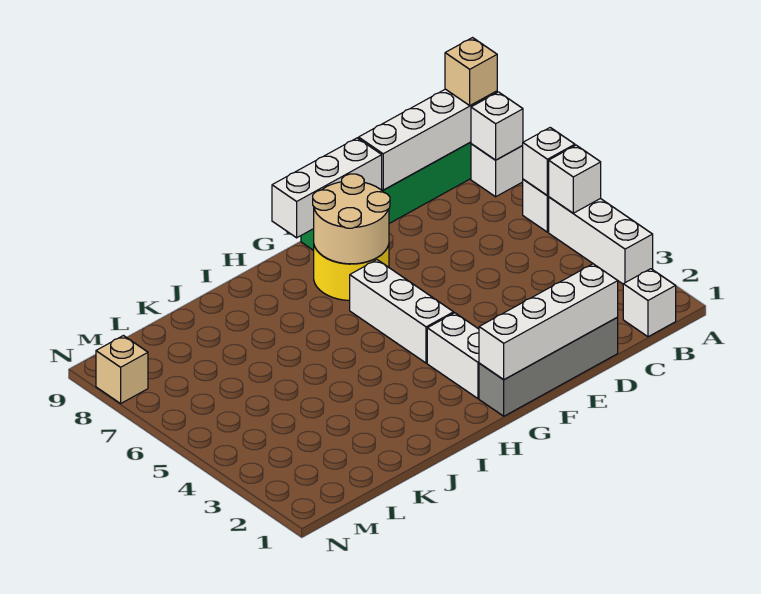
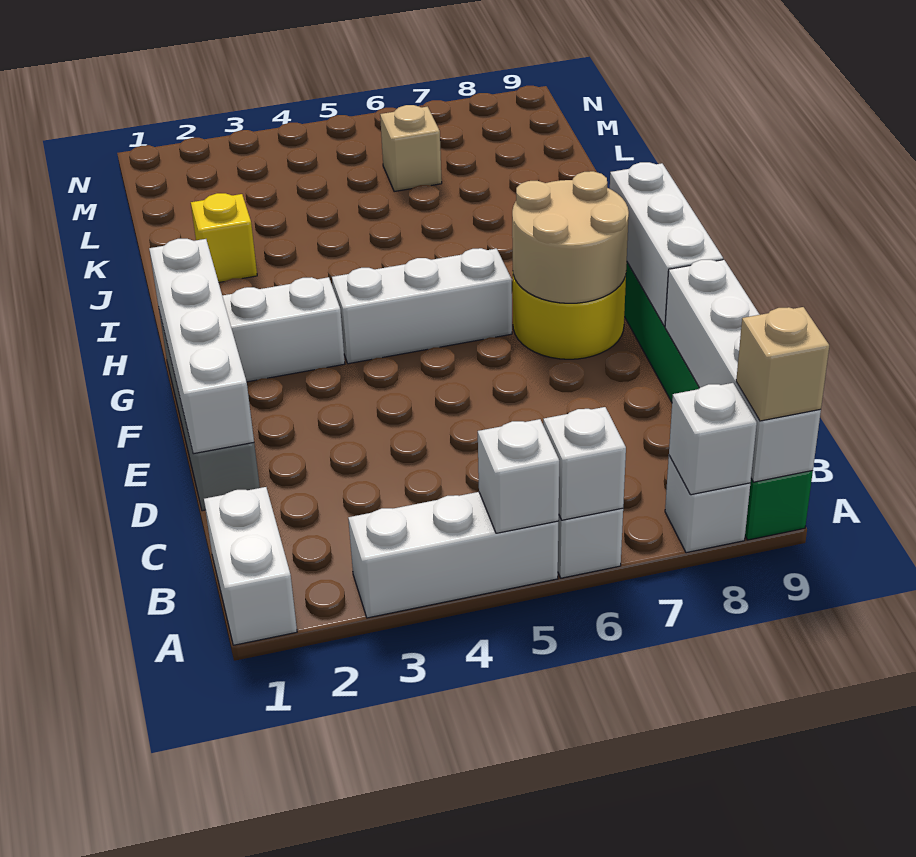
white brick B1 level 1 -> white brick A1:B1 level 1
none -> yellow brick J2 level 1
tan brick N8 level 1 -> tan brick L6 level 1

